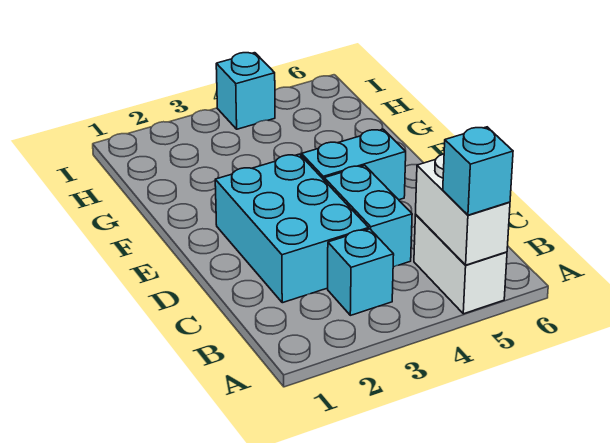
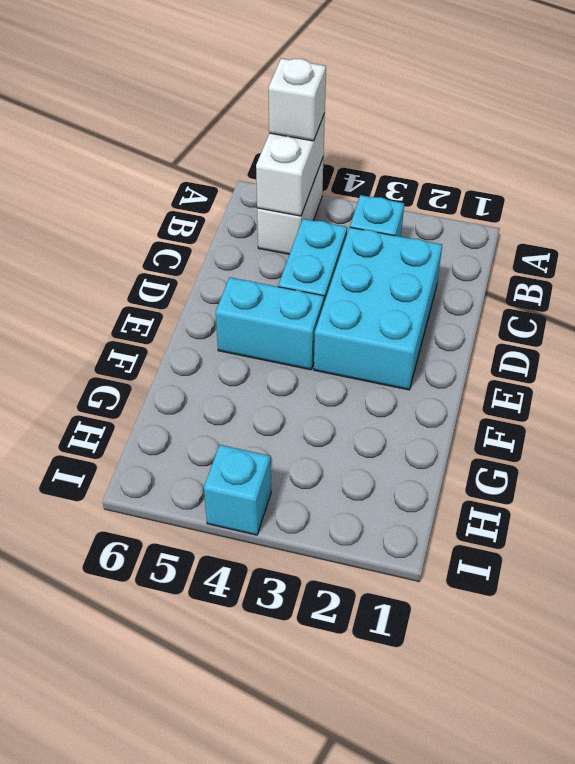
cyan brick A5 level 3 -> white brick A5 level 3

